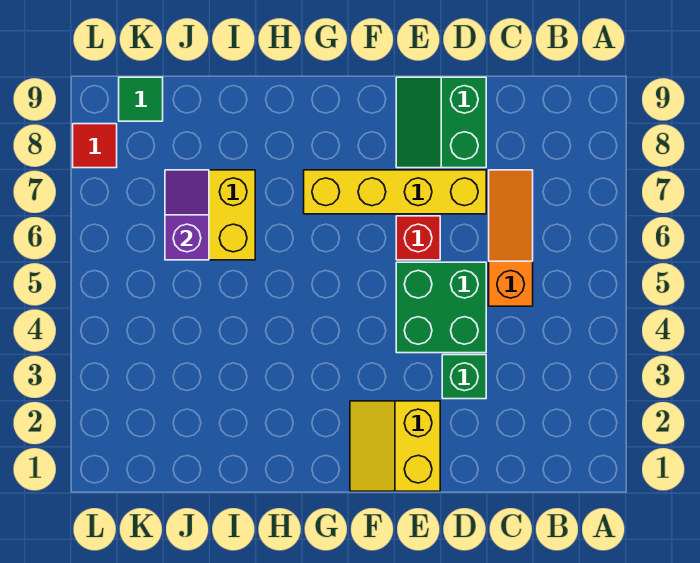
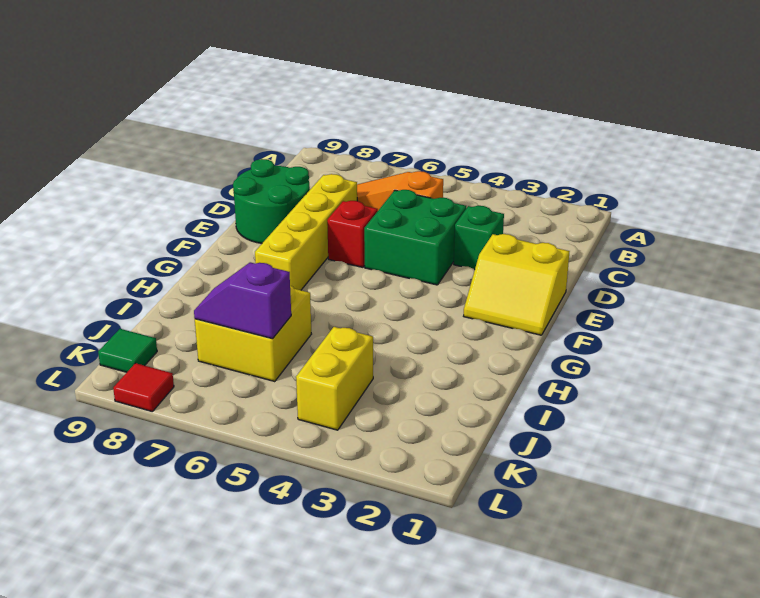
green slope D8:E9 level 1 top D -> green round brick D8:E9 level 1
none -> yellow brick J4:K4 level 1

